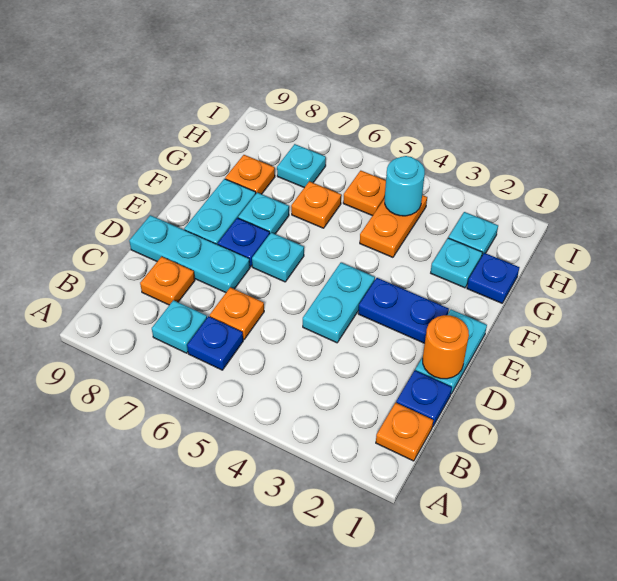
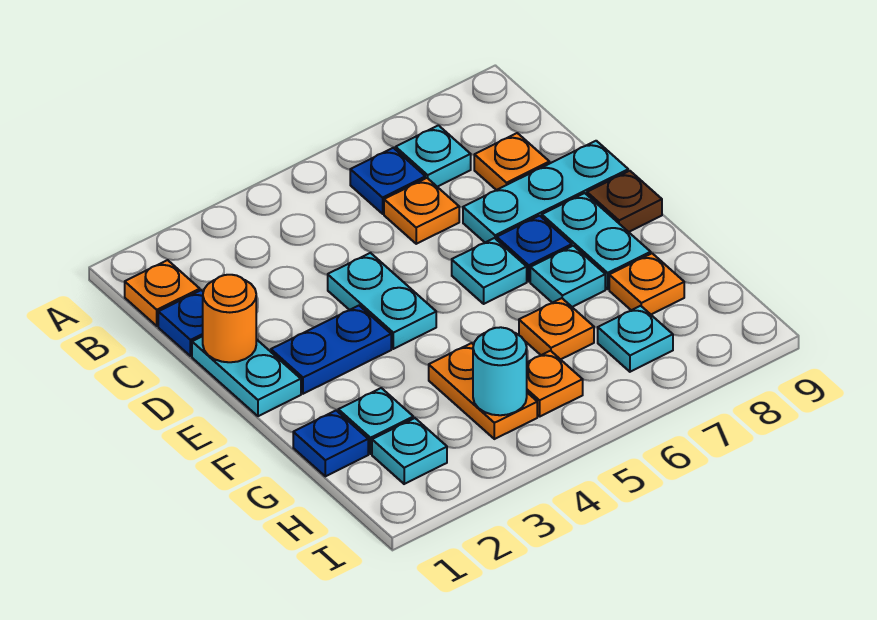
none -> brown plate E9 level 1

